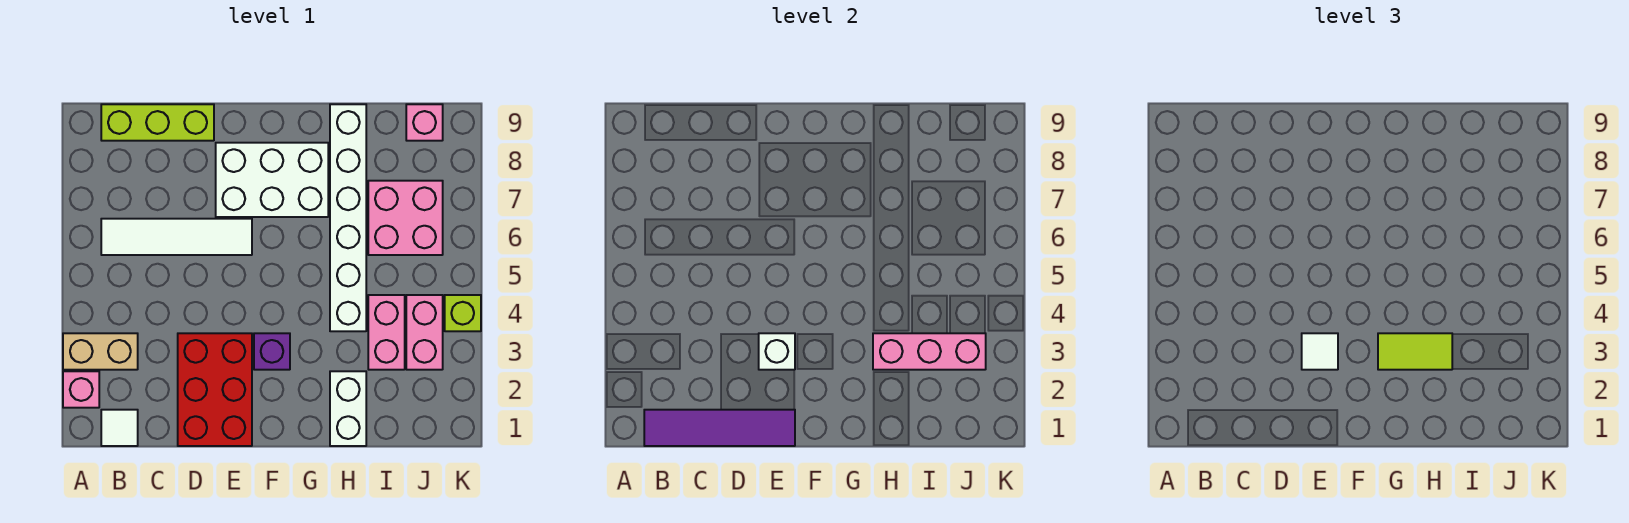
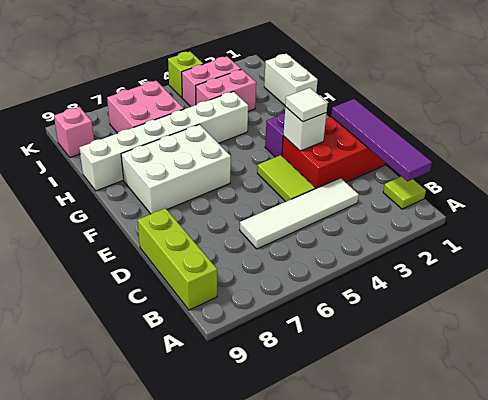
pink brick A2 level 1 -> none
tan brick A3:B3 level 1 -> none
white tile B1 level 1 -> lime tile B1 level 1
white tile B6:E6 level 1 -> white tile C3:C6 level 1
white brick E7:G8 level 1 -> white brick F6:G8 level 1
lime tile G3:H3 level 3 -> lime tile D4:E4 level 1
white brick H1:H2 level 1 -> white brick H1:I1 level 1
pink brick H3:J3 level 2 -> none

